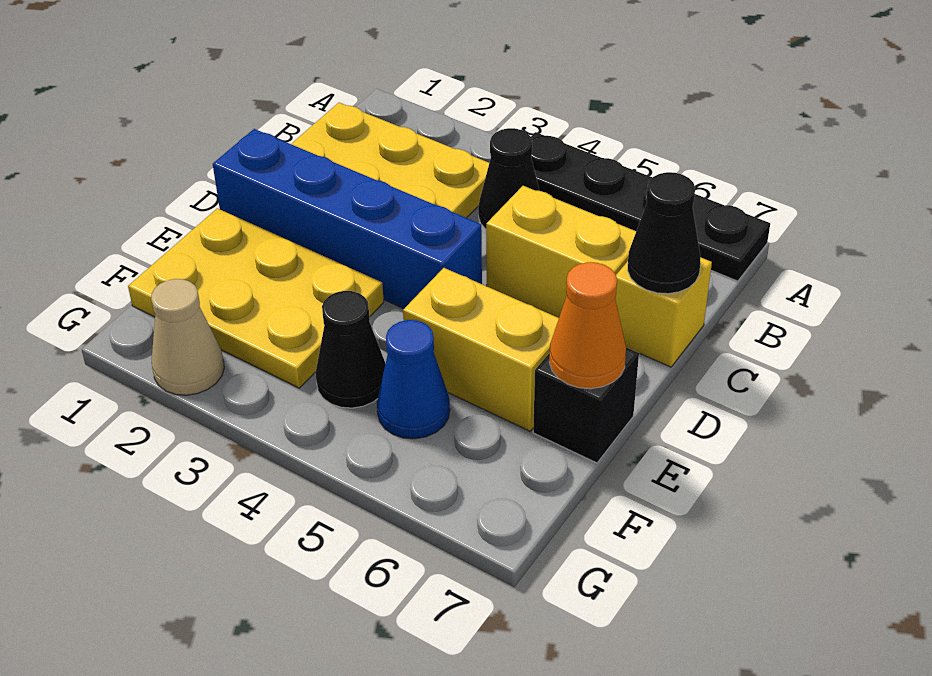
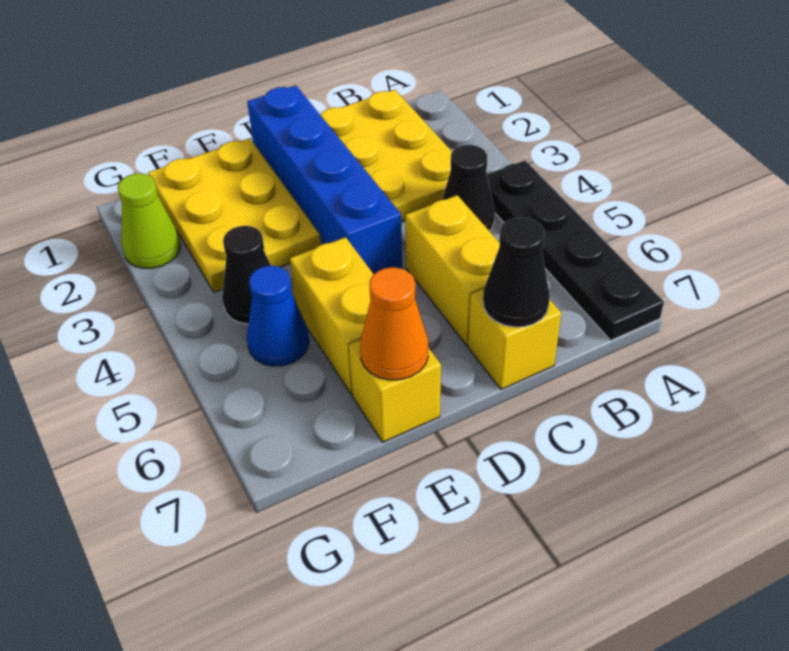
black brick E7 level 1 -> yellow brick E7 level 1
tan cone G2 level 1 -> lime cone G2 level 1

